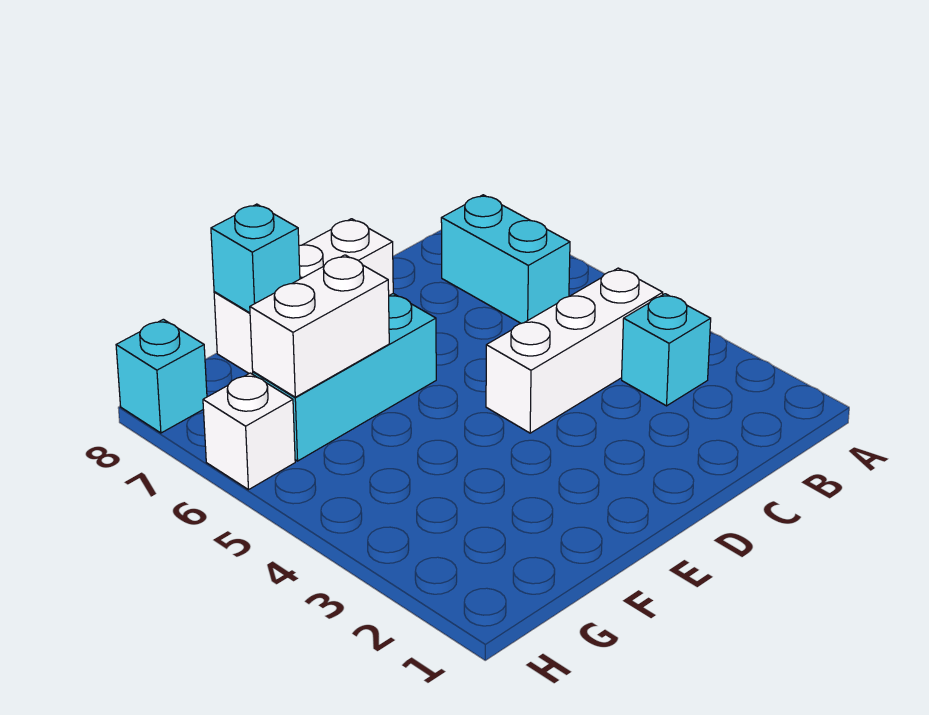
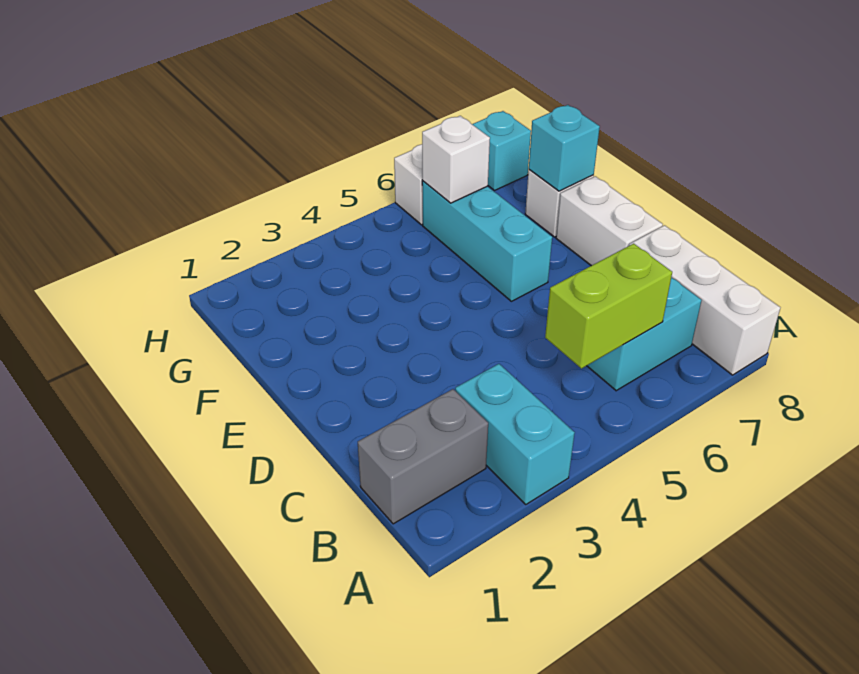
none -> grey brick B1:B2 level 1
cyan brick B3 level 1 -> cyan brick A3:B3 level 1
white brick B4:D4 level 1 -> white brick A8:C8 level 1
none -> lime brick B5:B6 level 2
white brick F6:G6 level 2 -> white brick G6 level 2

